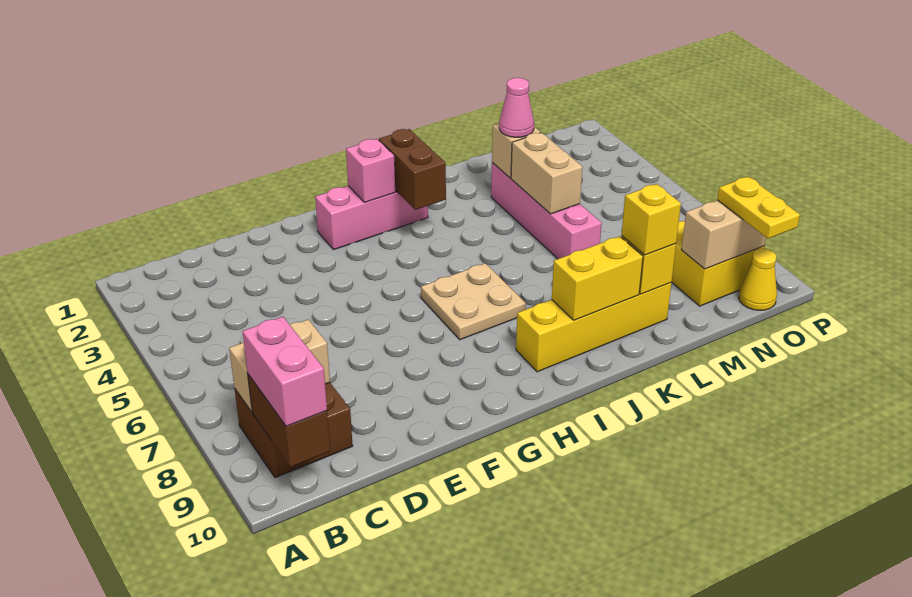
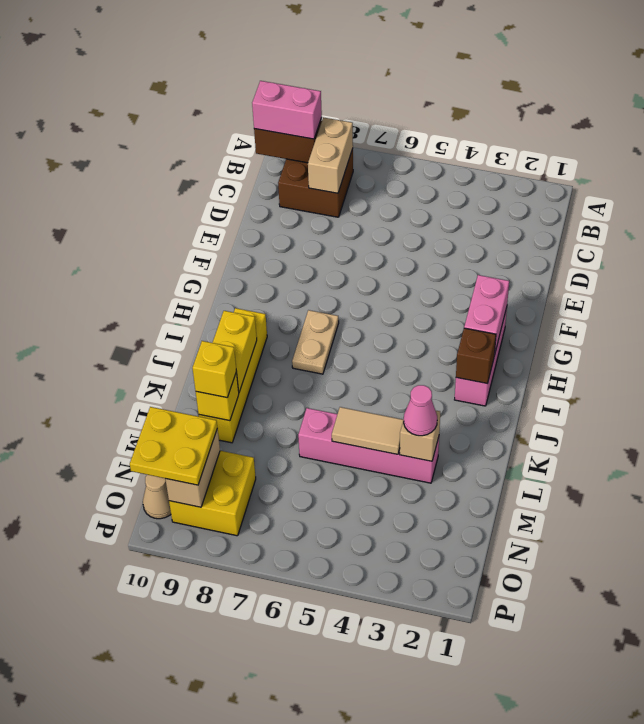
pink brick H2 level 2 -> pink brick G2:H2 level 2
tan plate H6:I7 level 1 -> tan plate H7:I7 level 1
brown brick I2:I3 level 2 -> brown brick I2 level 2
tan brick L4:L5 level 2 -> tan tile L4:L5 level 2
yellow plate O9:O10 level 3 -> yellow plate N9:O10 level 3
yellow cone O10 level 1 -> tan cone O10 level 1

